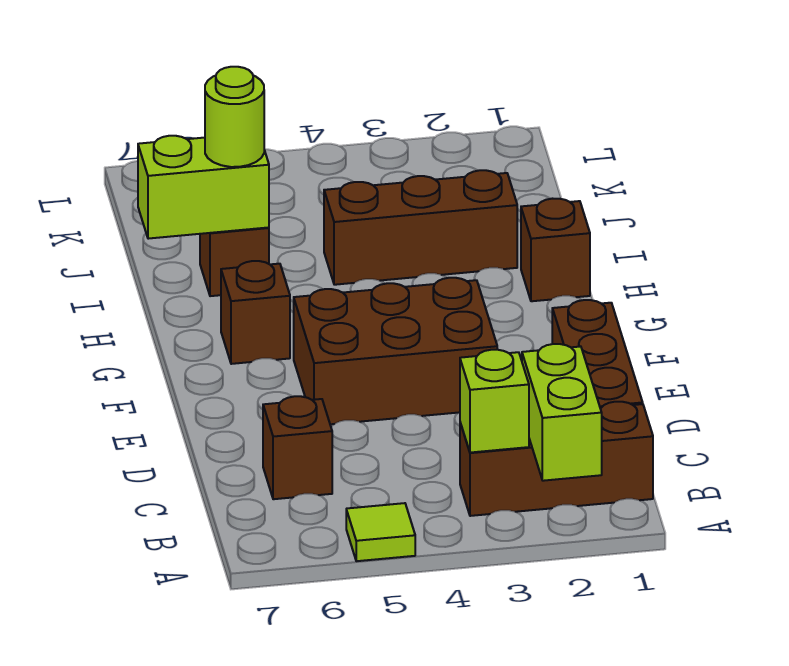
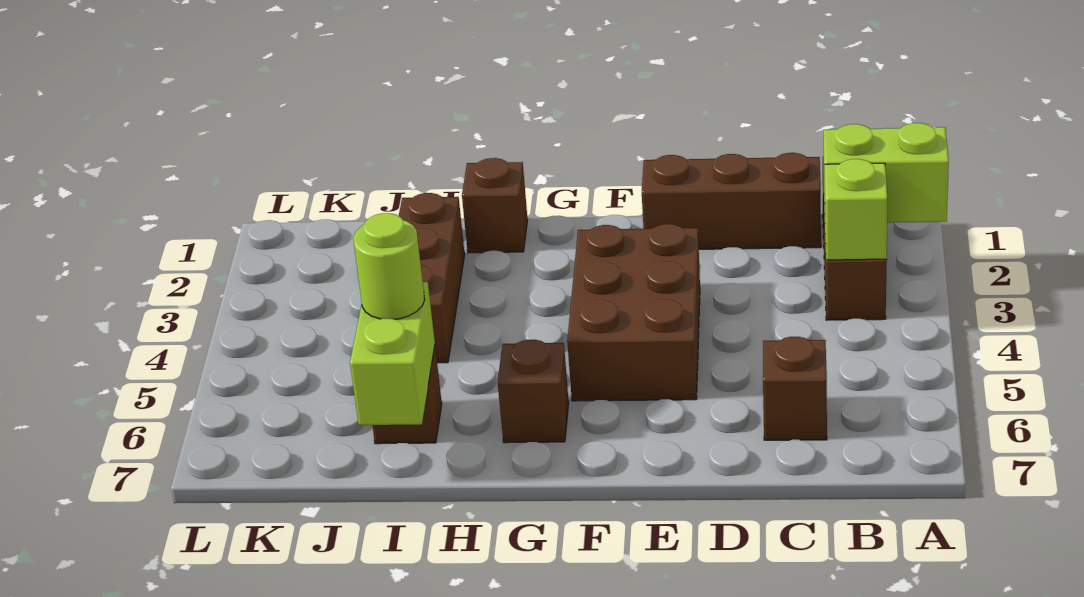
lime tile A5 level 1 -> none

